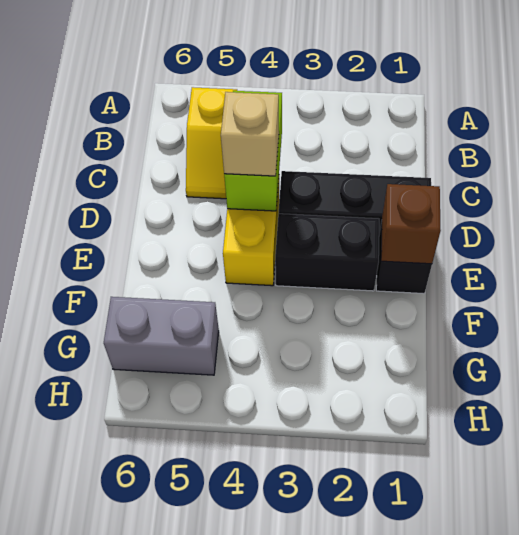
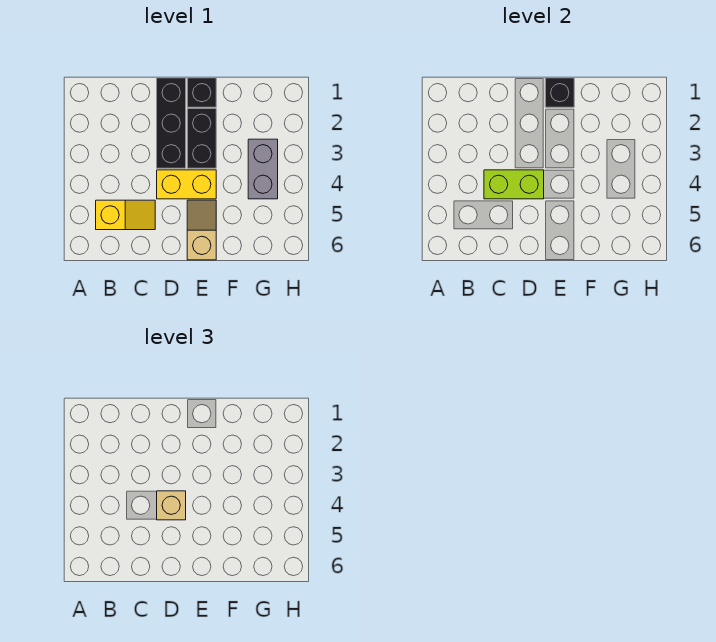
brown brick E1 level 2 -> black brick E1 level 2
none -> tan slope E5:E6 level 1 top 6
grey brick G5:G6 level 1 -> grey brick G3:G4 level 1

